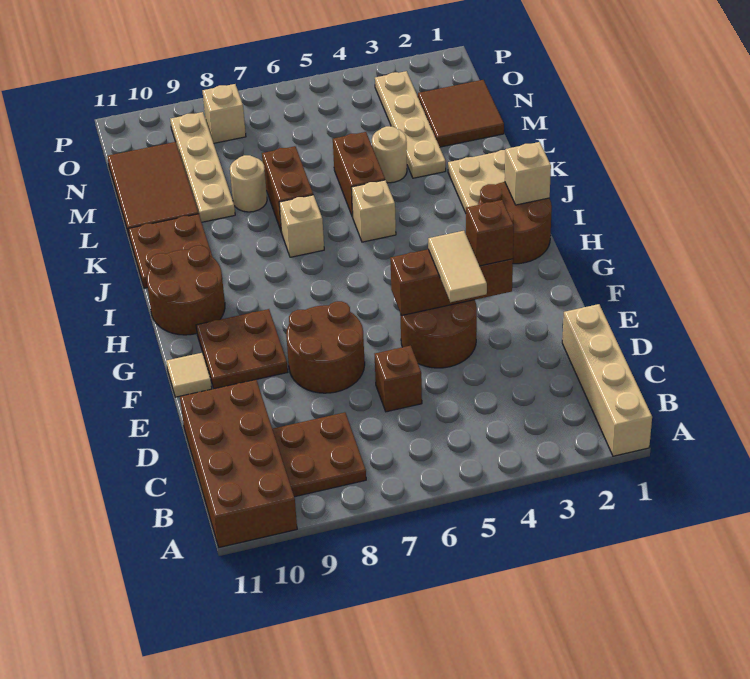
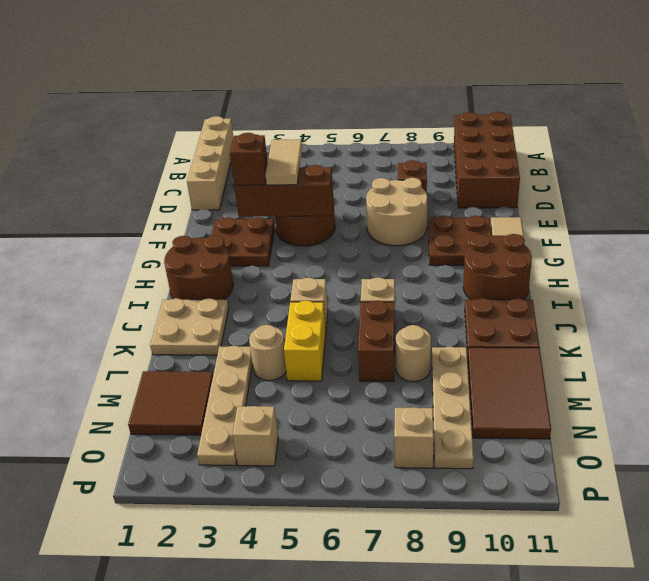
brown plate B8:C9 level 1 -> brown plate F2:G3 level 1
brown brick D6 level 1 -> brown brick D8 level 1
brown round brick E7:F8 level 1 -> tan round brick E7:F8 level 1
tan brick I1 level 2 -> tan brick O4 level 1
brown brick K5:L5 level 1 -> yellow brick K5:L5 level 1

